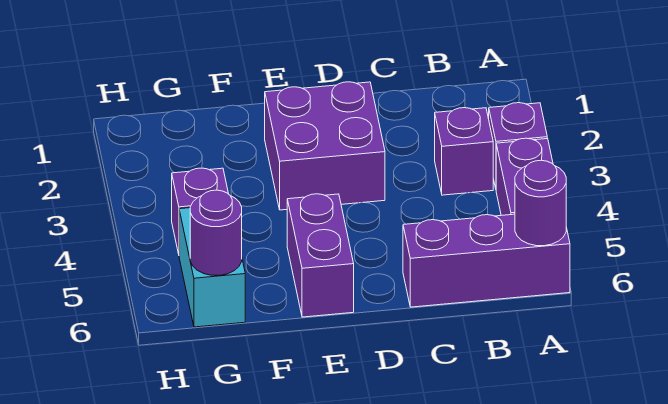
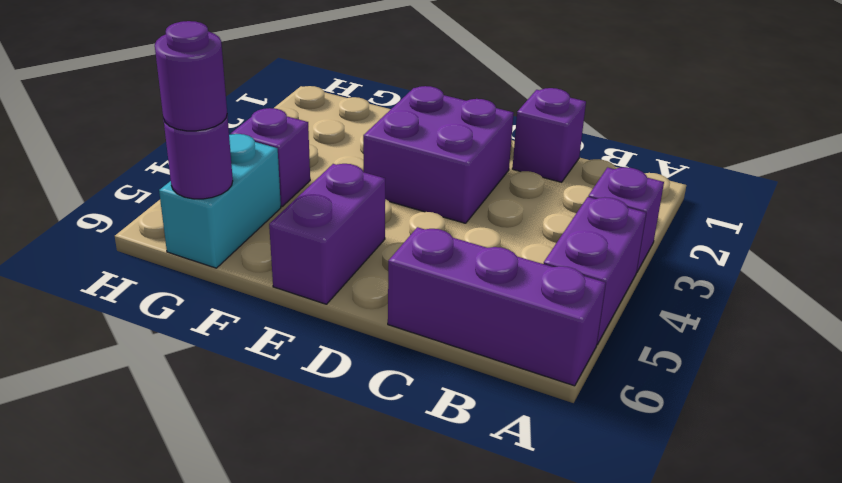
purple round brick A6 level 2 -> purple round brick G6 level 3
purple brick B3 level 1 -> purple brick C1 level 1

